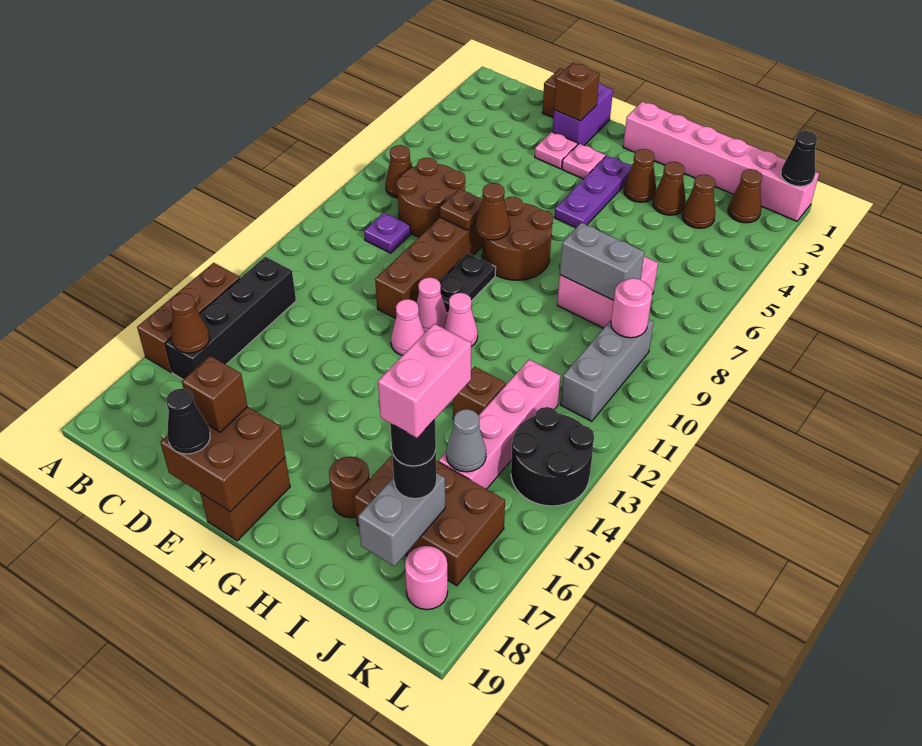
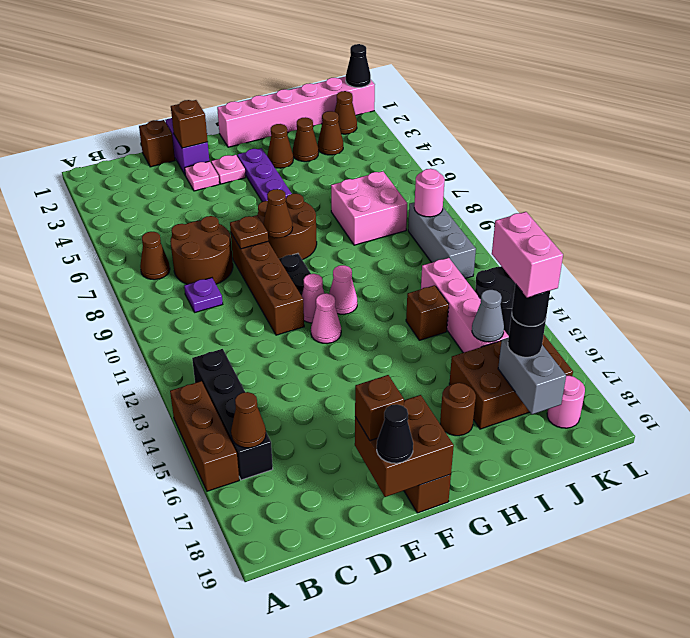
grey brick I8:J8 level 2 -> none

